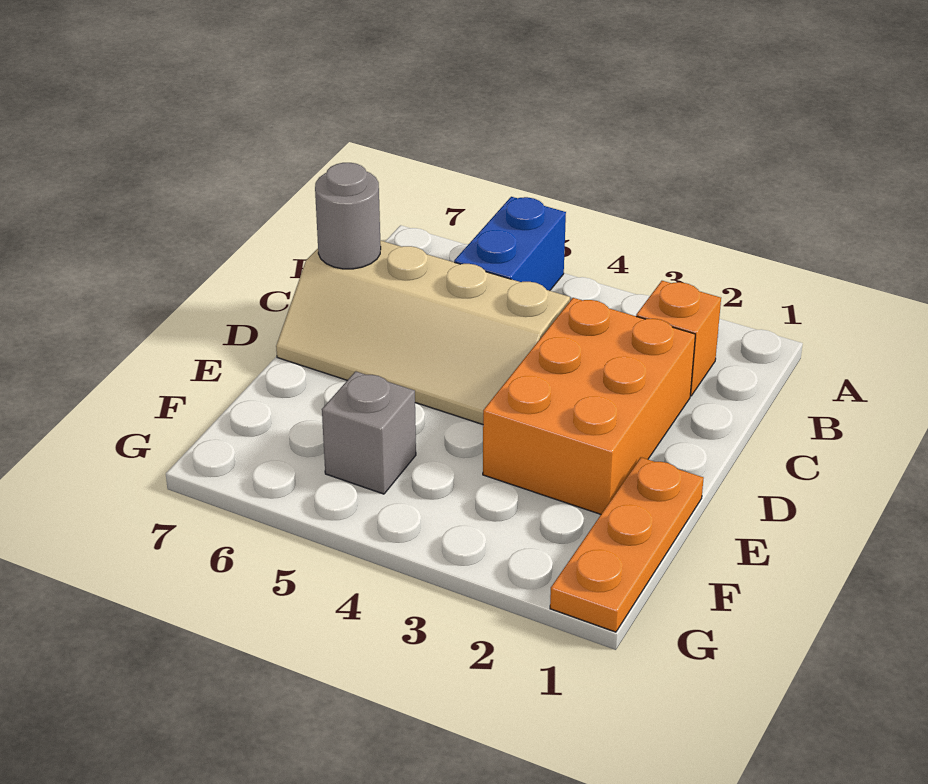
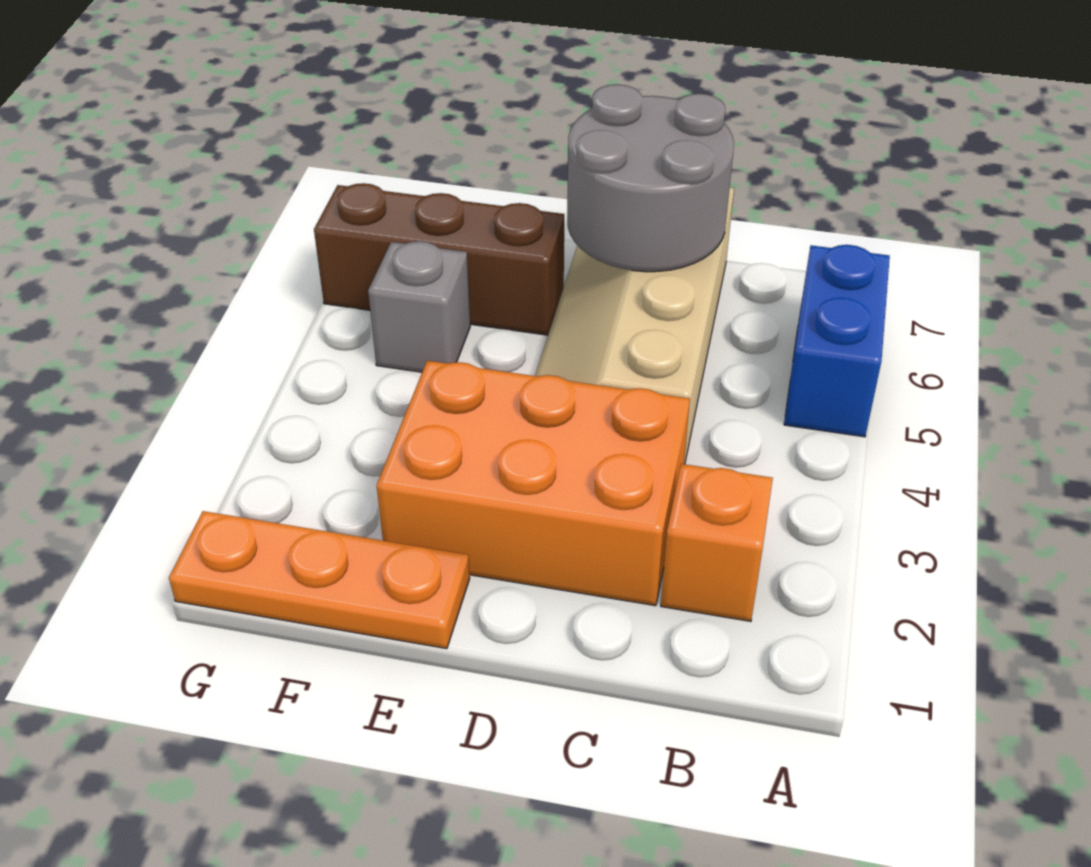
blue brick A5:B5 level 1 -> blue brick A5:A6 level 1
grey round brick C7 level 2 -> grey round brick C6:D7 level 2
none -> brown brick E6:G6 level 1

